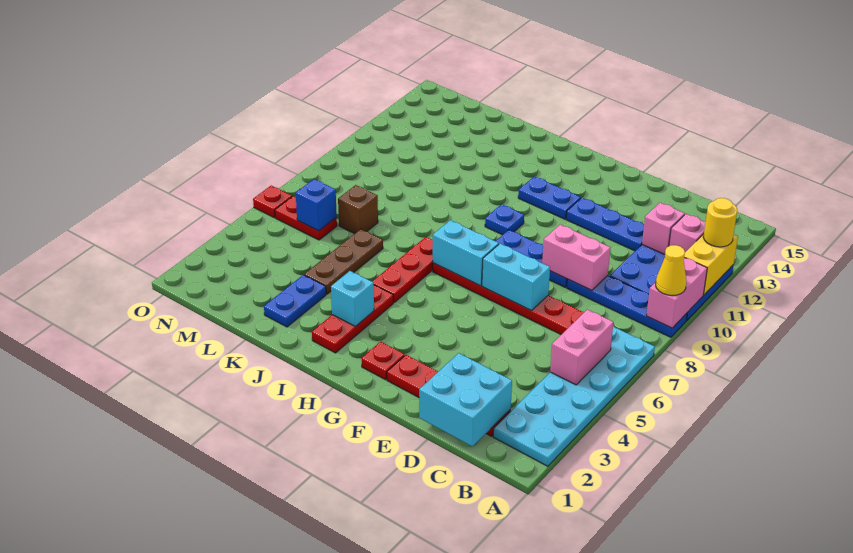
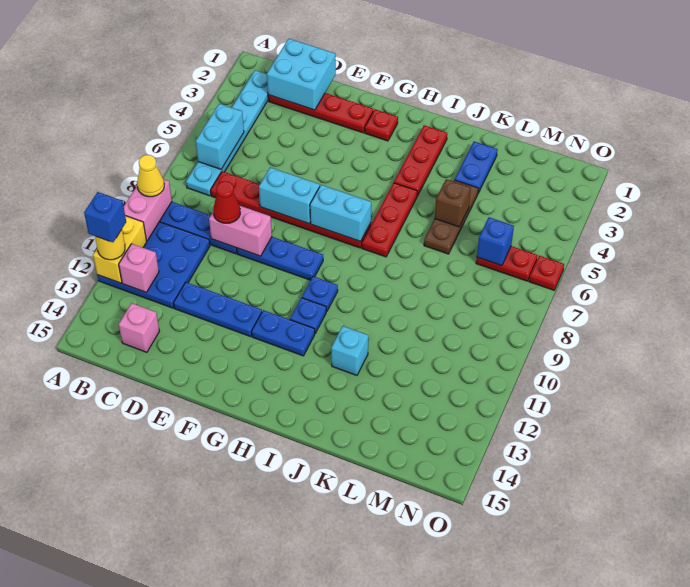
cyan plate A2:B7 level 1 -> cyan plate B2:B7 level 1
none -> blue brick A12 level 4
pink brick B5:B6 level 2 -> cyan brick B5:B6 level 2
pink brick C12 level 2 -> pink brick C14 level 1
none -> red cone D9 level 3
none -> blue plate H11 level 1
cyan brick I3 level 2 -> cyan brick J12 level 1
brown brick L7 level 1 -> brown brick K5 level 2

